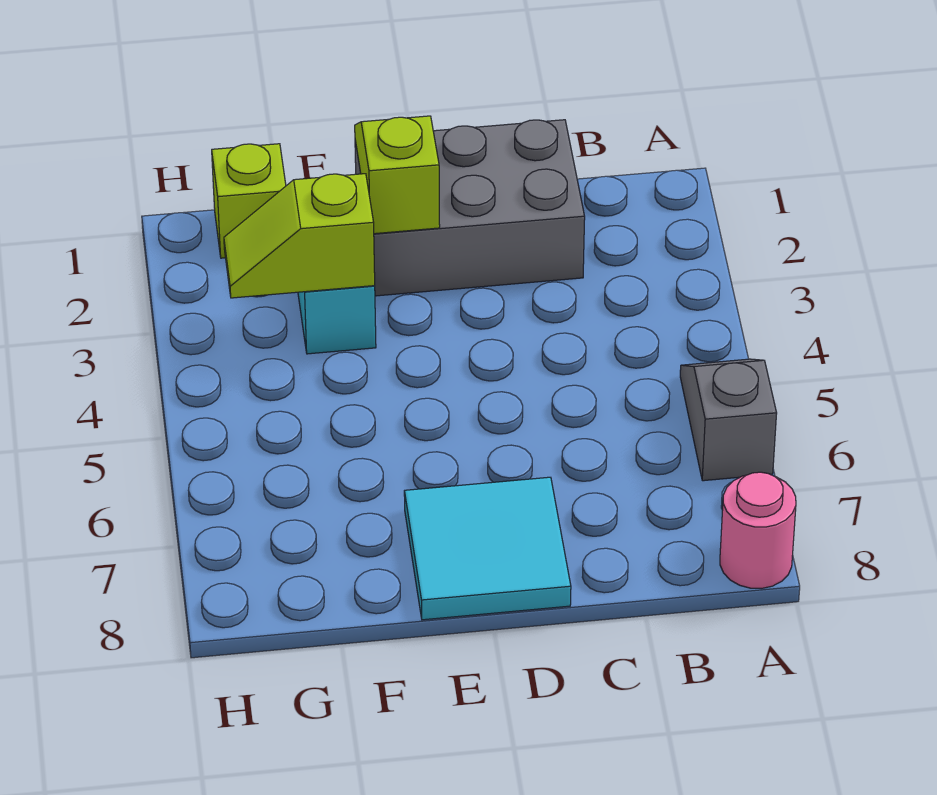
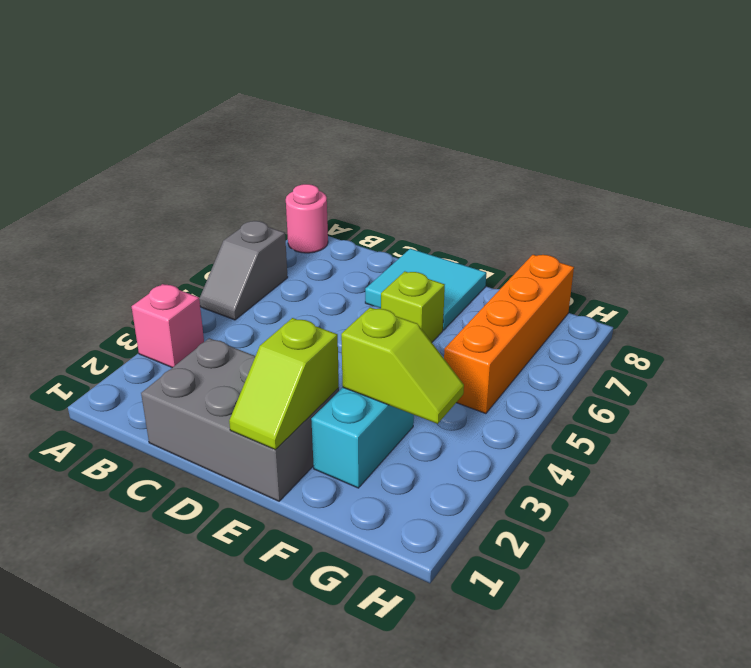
none -> pink brick A3 level 1
lime brick G1 level 1 -> lime brick E6 level 1
none -> orange brick G5:G8 level 1

